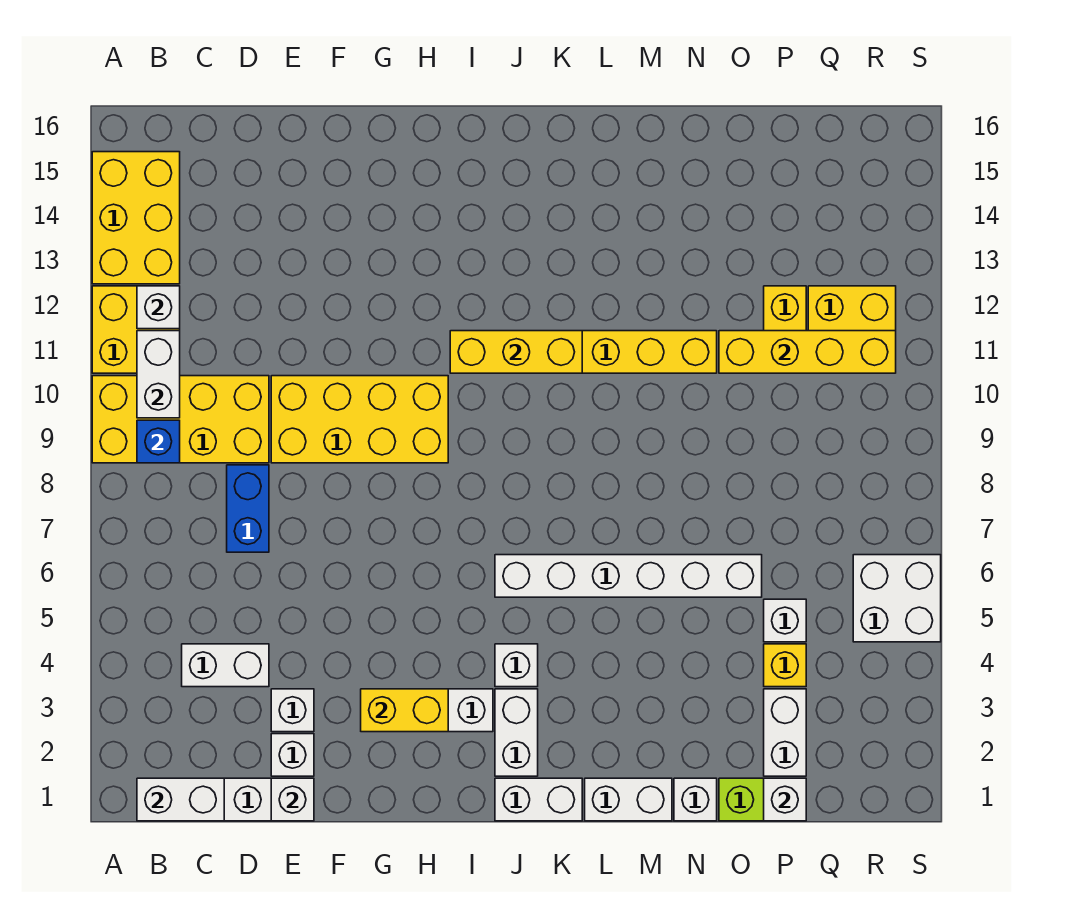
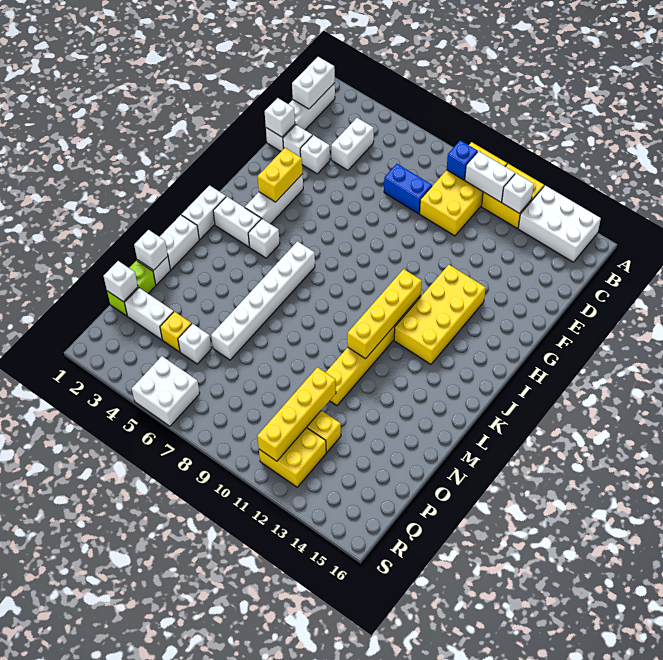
yellow brick A13:B15 level 1 -> white brick A13:B15 level 1
yellow brick E9:H10 level 1 -> yellow brick G12:J13 level 1
yellow brick I11:K11 level 2 -> yellow brick I11:L11 level 2
none -> white brick N1 level 2

